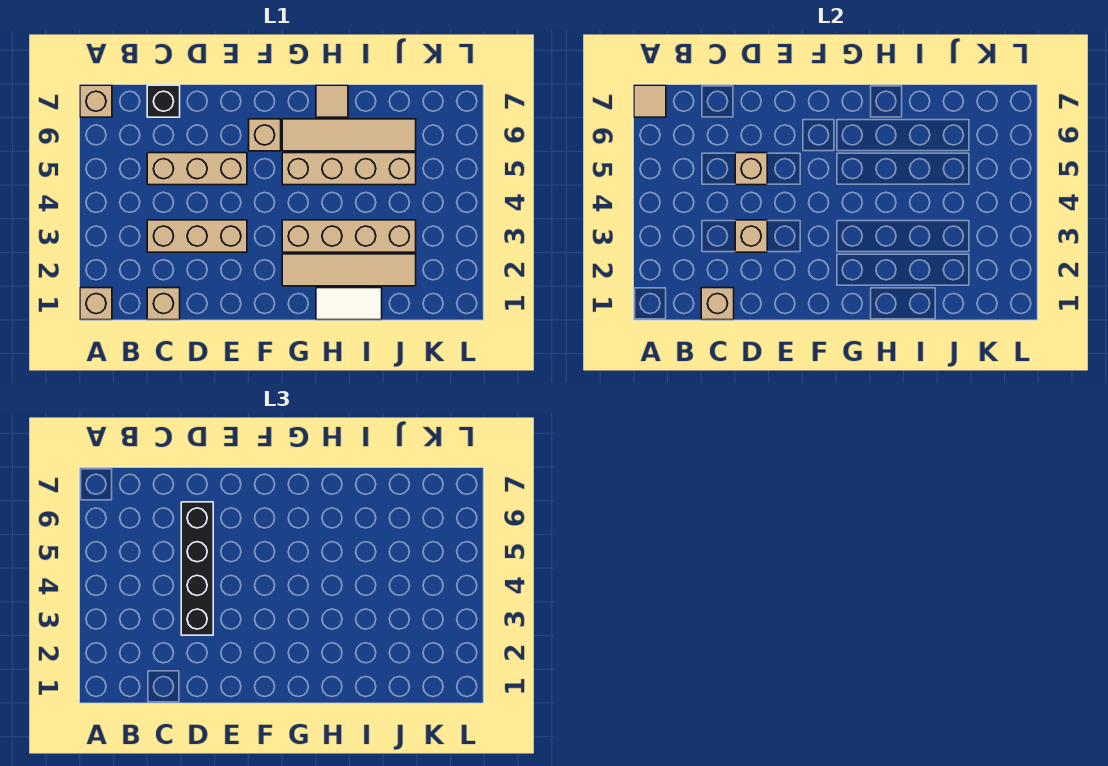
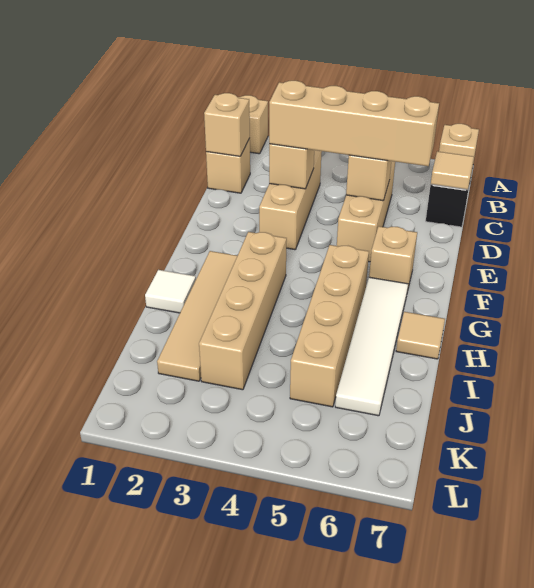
tan tile A7 level 2 -> tan tile C7 level 2
black brick D3:D6 level 3 -> tan brick D3:D6 level 3
tan tile G6:J6 level 1 -> white tile G6:J6 level 1
white tile H1:I1 level 1 -> white tile H1 level 1

